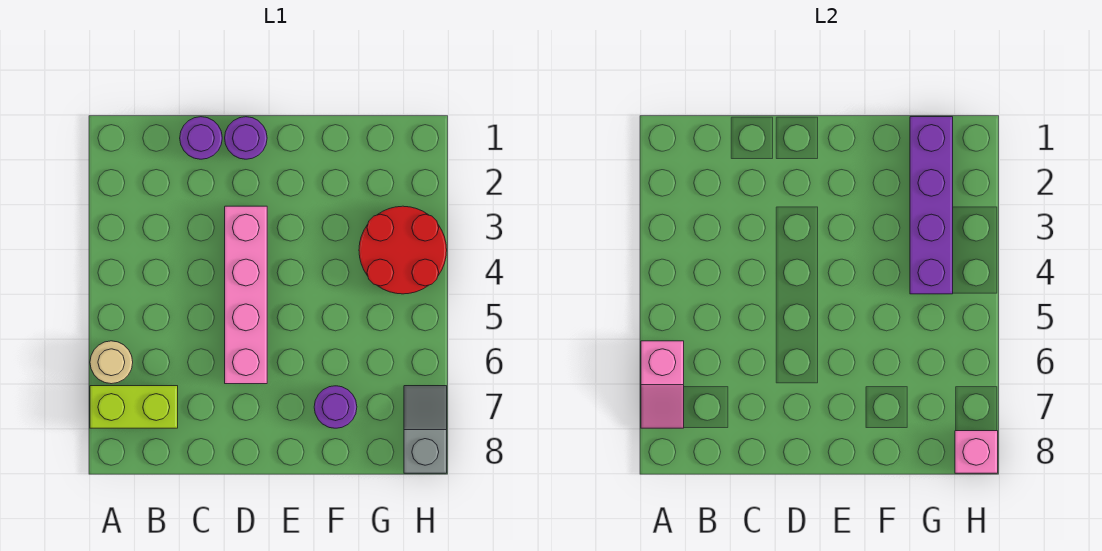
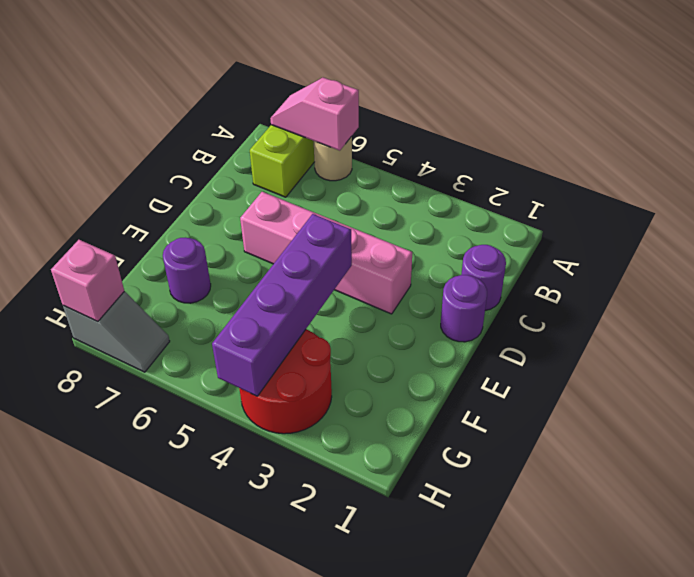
purple brick G1:G4 level 2 -> purple brick E4:H4 level 2

